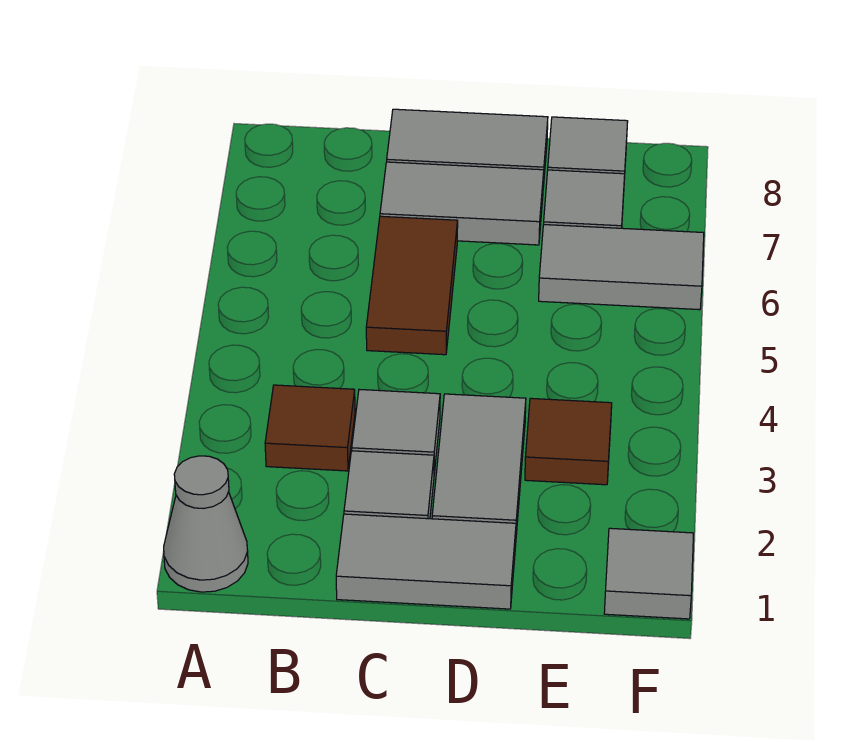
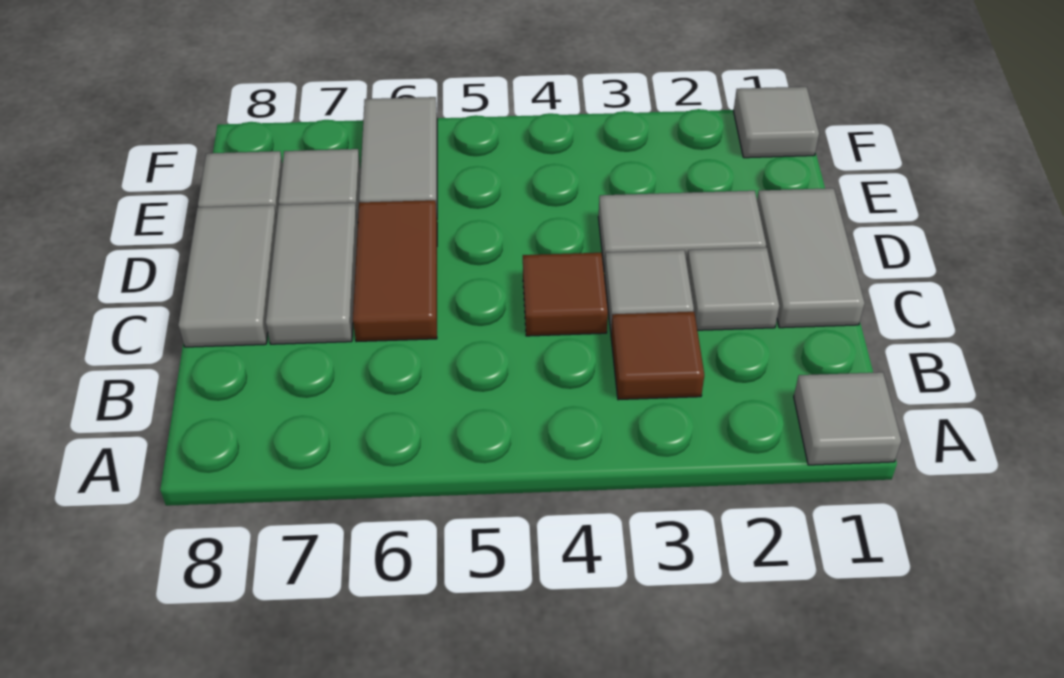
grey cone A1 level 1 -> grey tile A1 level 1
brown tile C5:C6 level 1 -> brown tile C6:D6 level 1
brown tile E3 level 1 -> brown tile C4 level 1

